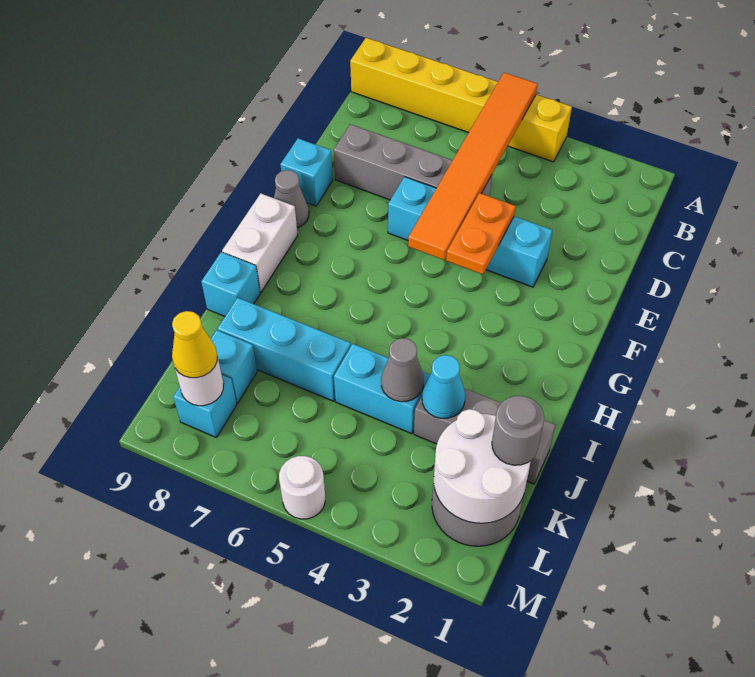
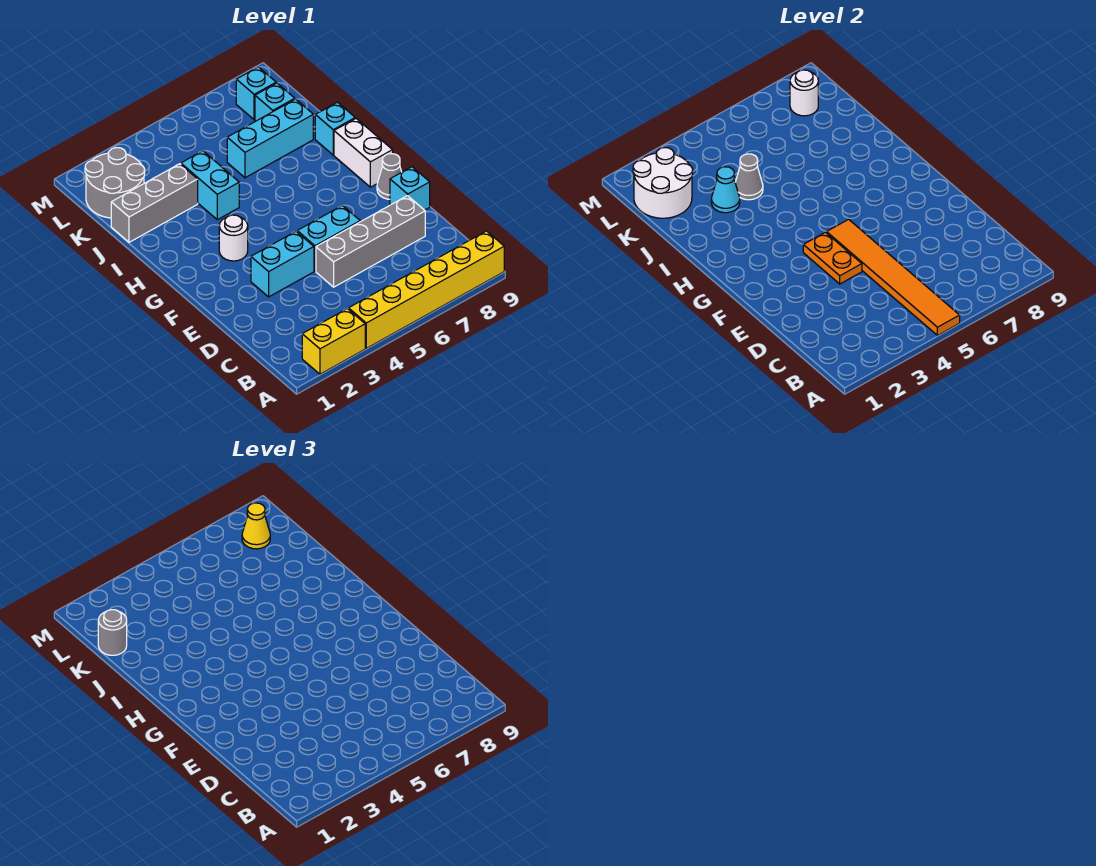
none -> yellow brick A2:A3 level 1
cyan brick J4:J5 level 1 -> cyan brick I4:J4 level 1
white round brick M5 level 1 -> white round brick G3 level 1

